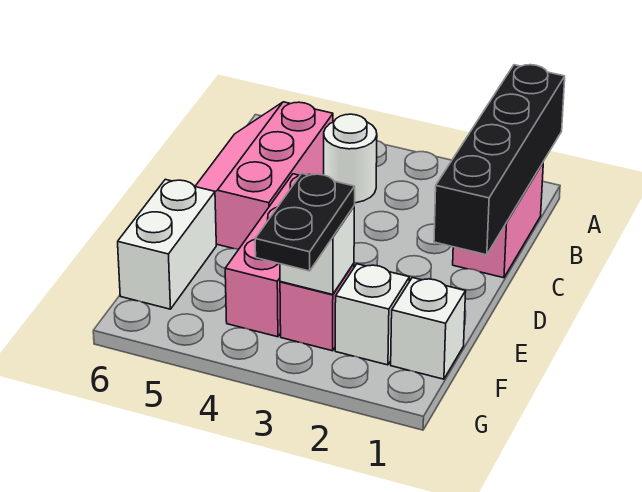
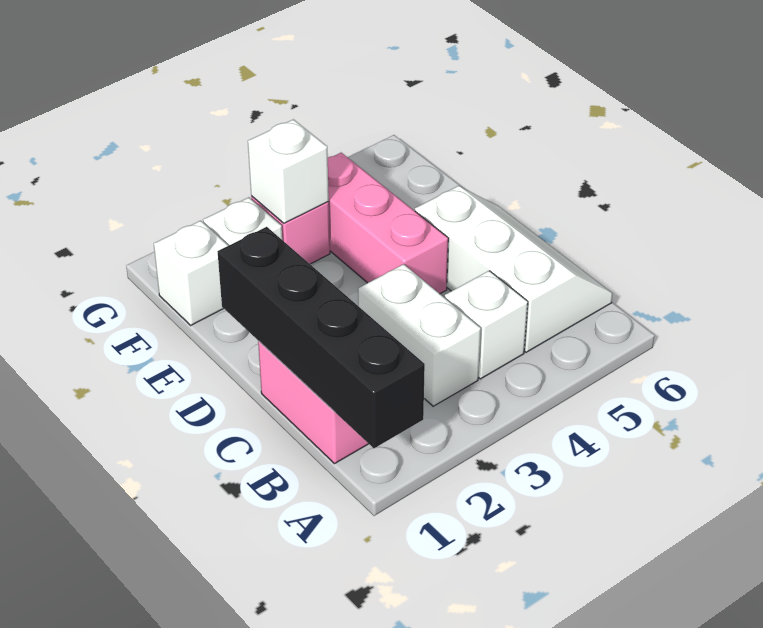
white round brick B4 level 1 -> white brick B4 level 1
pink slope B5:D6 level 1 top 5 -> white slope B5:D6 level 1 top 5
white brick E6:F6 level 1 -> white brick B3:C3 level 1
black plate F3:G3 level 3 -> none

